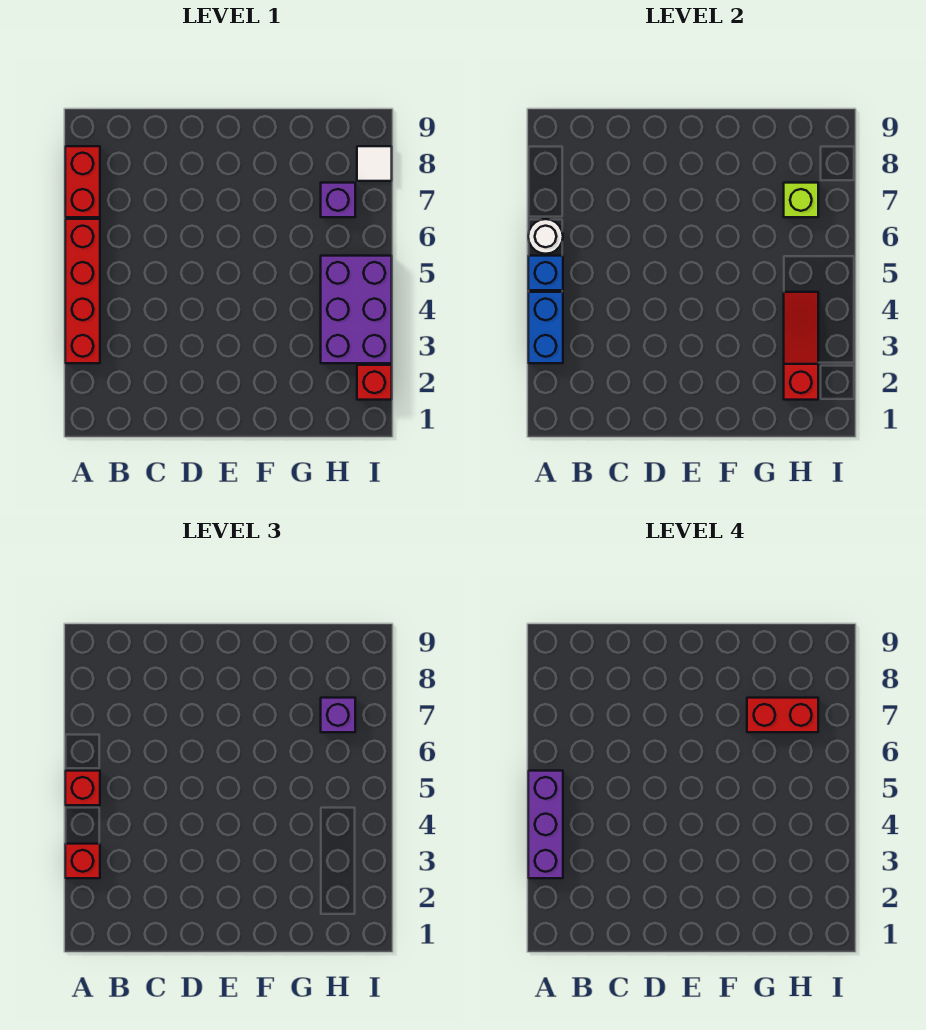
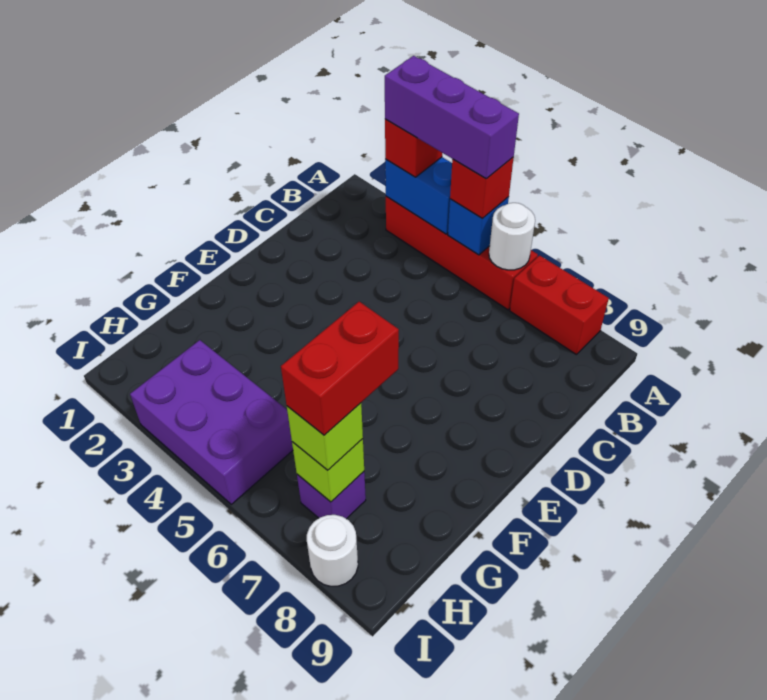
red slope H2:H4 level 2 top 2 -> none
purple brick H7 level 3 -> lime brick H7 level 3
red brick I2 level 1 -> none
white tile I8 level 1 -> white round brick I8 level 1

